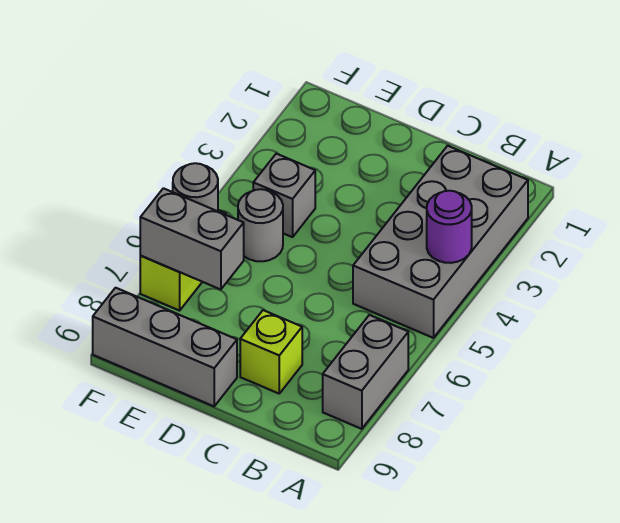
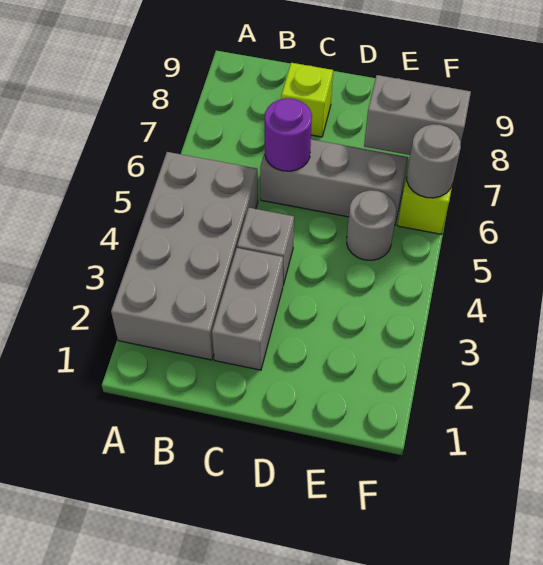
purple round brick A4 level 2 -> purple round brick C6 level 2
grey brick A7:A8 level 1 -> grey brick C2:C3 level 1
grey brick D9:F9 level 1 -> grey brick C6:E6 level 1
grey brick E4 level 1 -> grey brick C4 level 1

